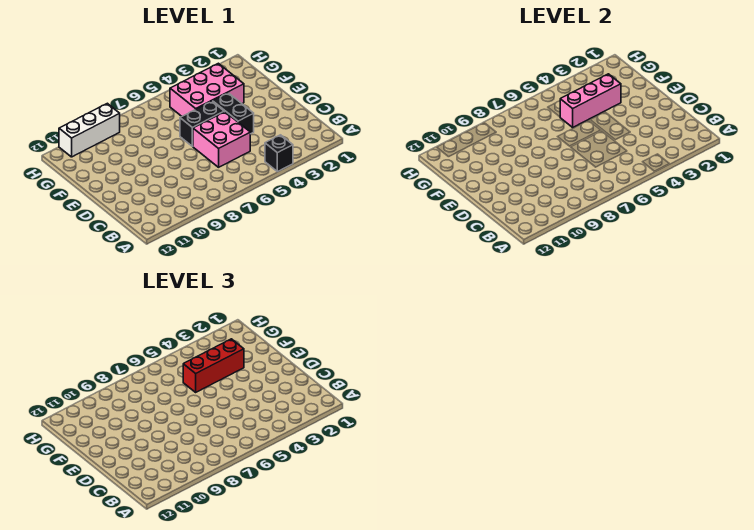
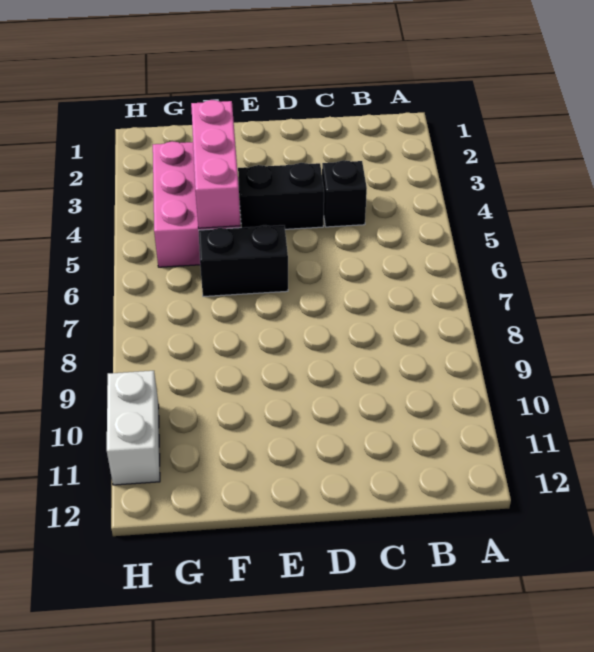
black brick A4 level 1 -> black brick C4 level 1
pink brick C5:D6 level 1 -> none
black brick E5:E6 level 1 -> black brick E6:F6 level 1
red brick F3:F5 level 3 -> none
white brick H9:H11 level 1 -> white brick H10:H11 level 1

